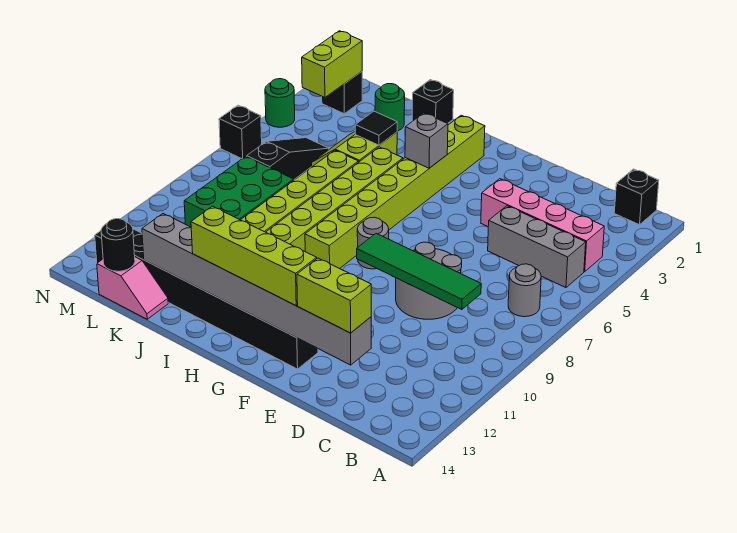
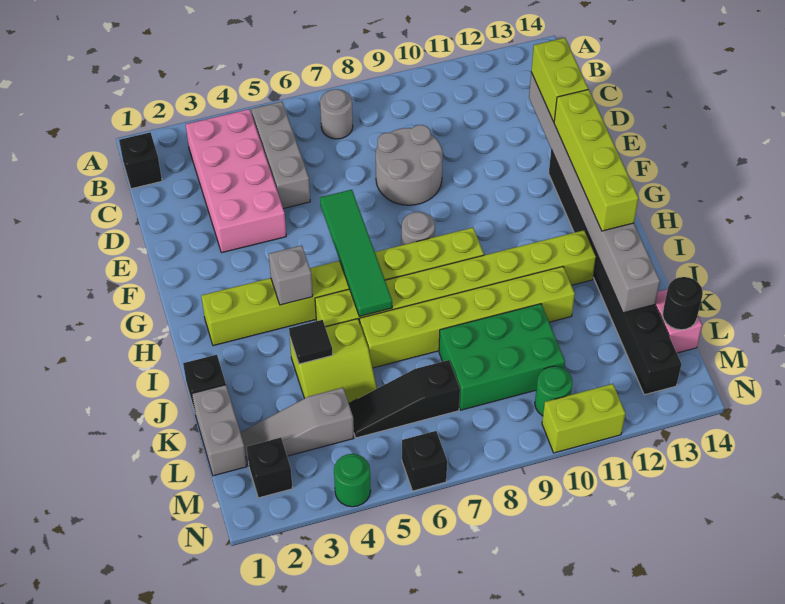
pink brick B4:E4 level 1 -> pink brick B3:E4 level 1
green tile C9:F9 level 2 -> green tile F6:I6 level 2
none -> grey brick K1:L1 level 1
green round brick K2 level 1 -> green round brick M10 level 1
none -> grey slope L2:L4 level 1 top 4
lime brick M2:M3 level 2 -> lime brick N10:N11 level 1

